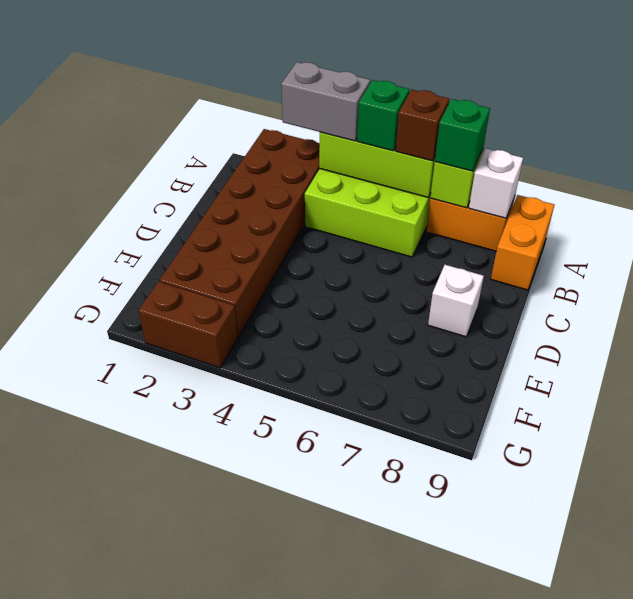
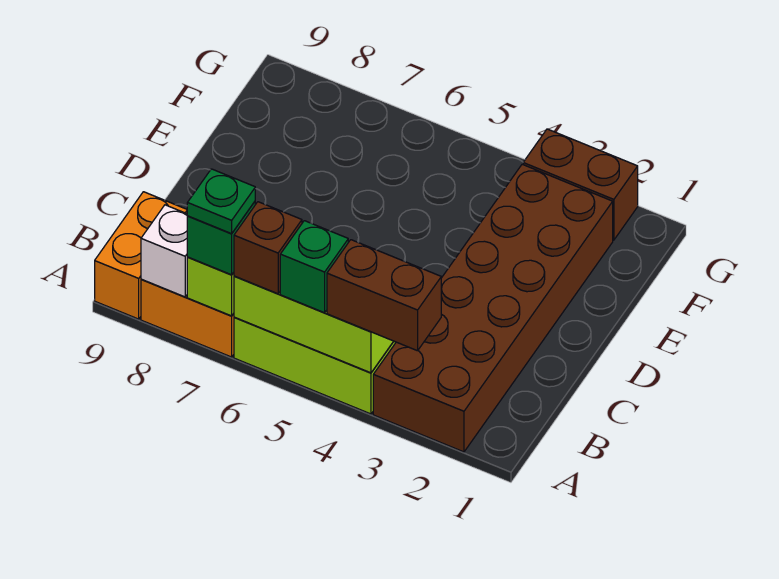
grey brick A3:A4 level 3 -> brown brick A3:A4 level 3
none -> green plate A7 level 4
white brick D8 level 1 -> none

